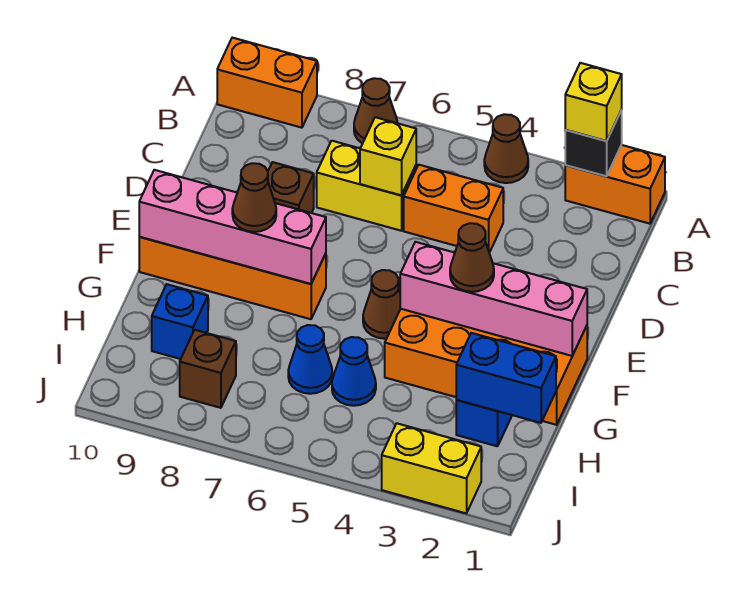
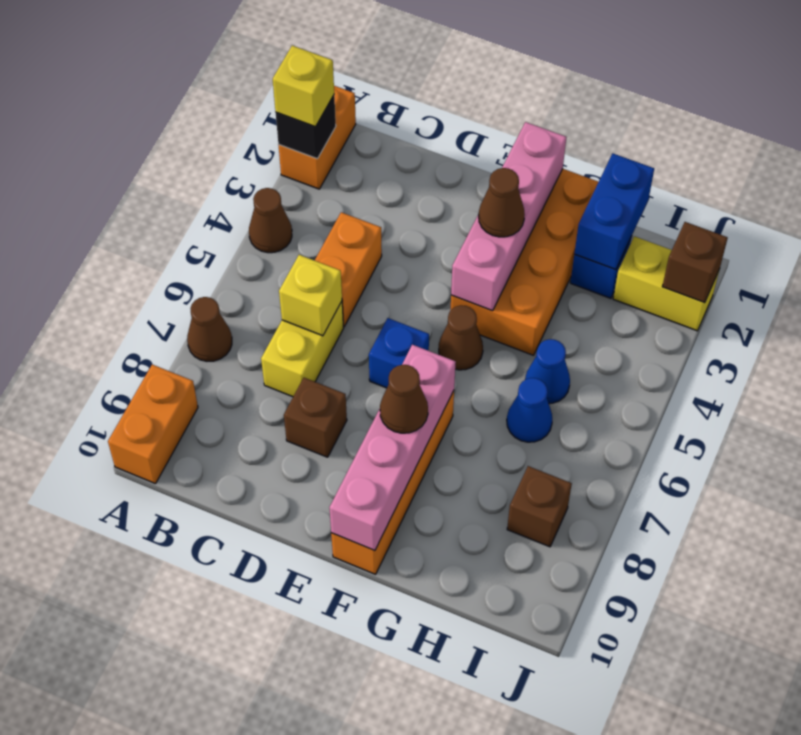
blue brick H9 level 1 -> blue brick E6 level 1
yellow brick J2:J3 level 1 -> yellow brick I2:J2 level 1
none -> brown brick J2 level 2

